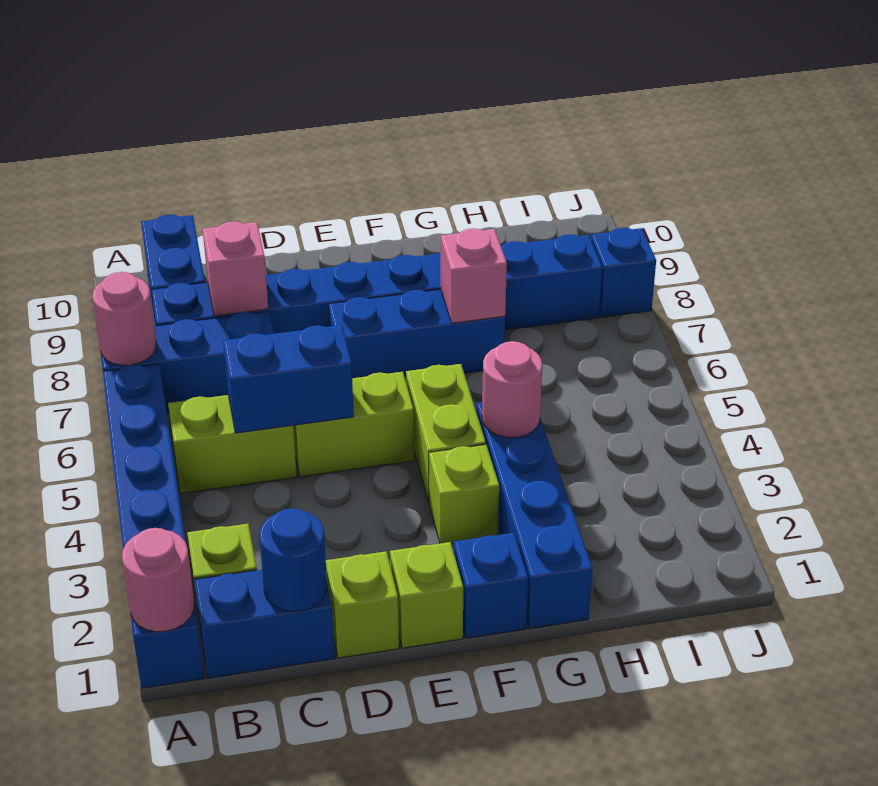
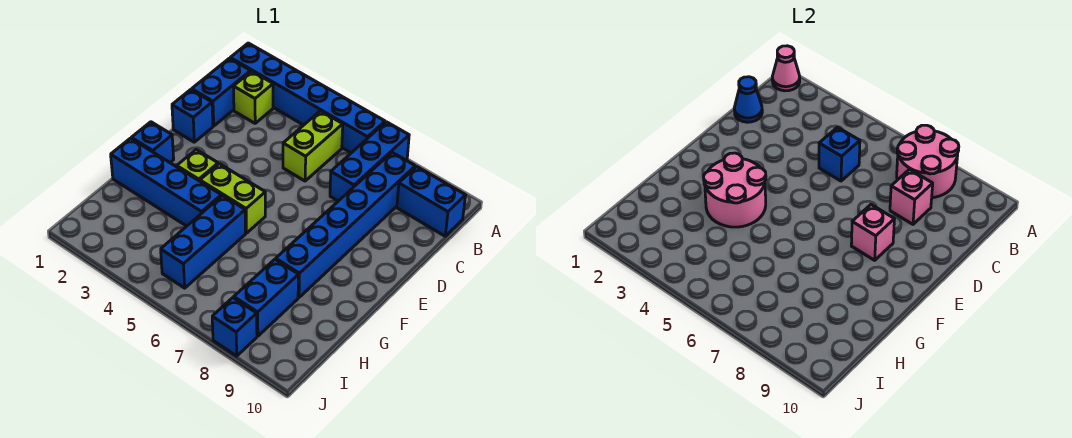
pink round brick A1 level 2 -> pink cone A1 level 2
pink round brick A7 level 2 -> pink round brick A7:B8 level 2
blue round brick C1 level 2 -> blue cone C1 level 2
blue brick C5:D5 level 2 -> blue brick C5 level 2
lime brick D1 level 1 -> blue brick D1 level 1
lime brick D5:E5 level 1 -> none
lime brick E1 level 1 -> none
blue brick E7:G7 level 1 -> blue brick G5:I5 level 1
pink round brick G4 level 2 -> pink round brick F3:G4 level 2
pink brick G7 level 2 -> pink brick E8 level 2

